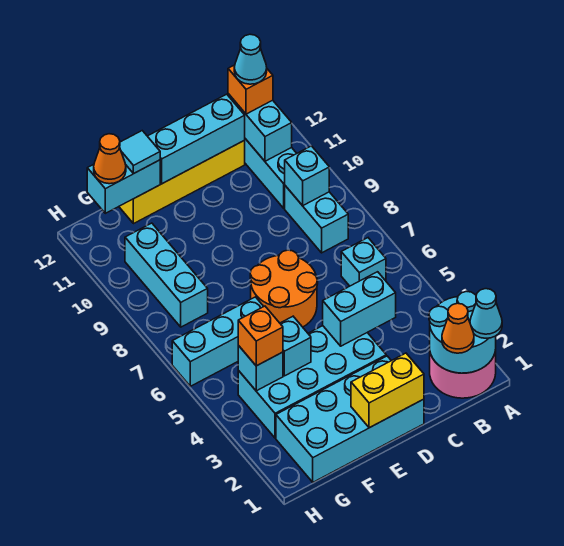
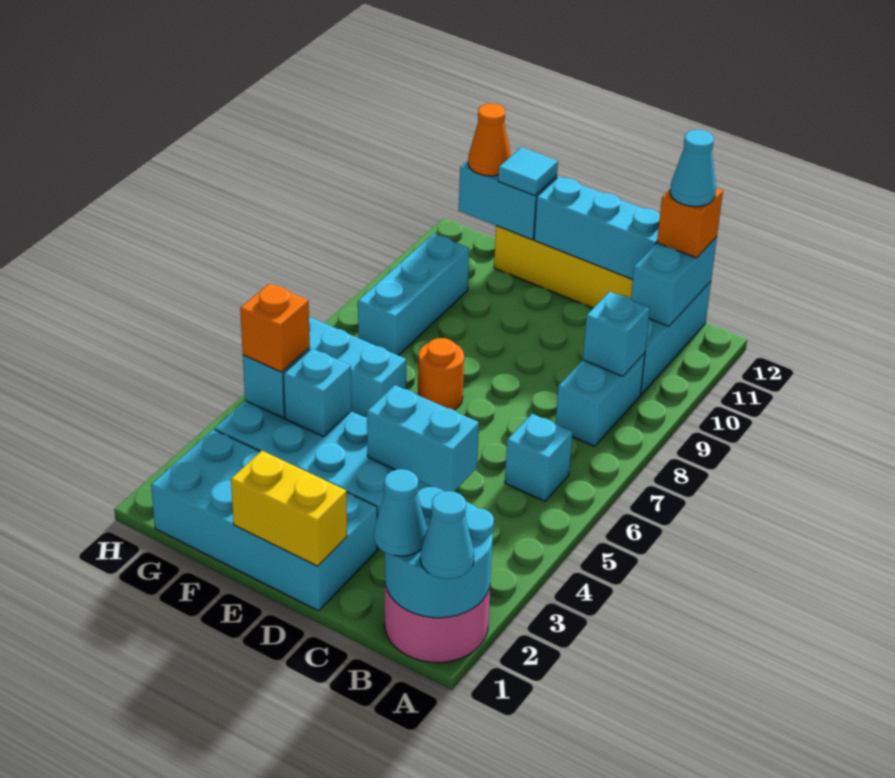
orange cone B1 level 3 -> cyan cone B1 level 3
orange round brick D6:E7 level 1 -> orange round brick E7 level 1

